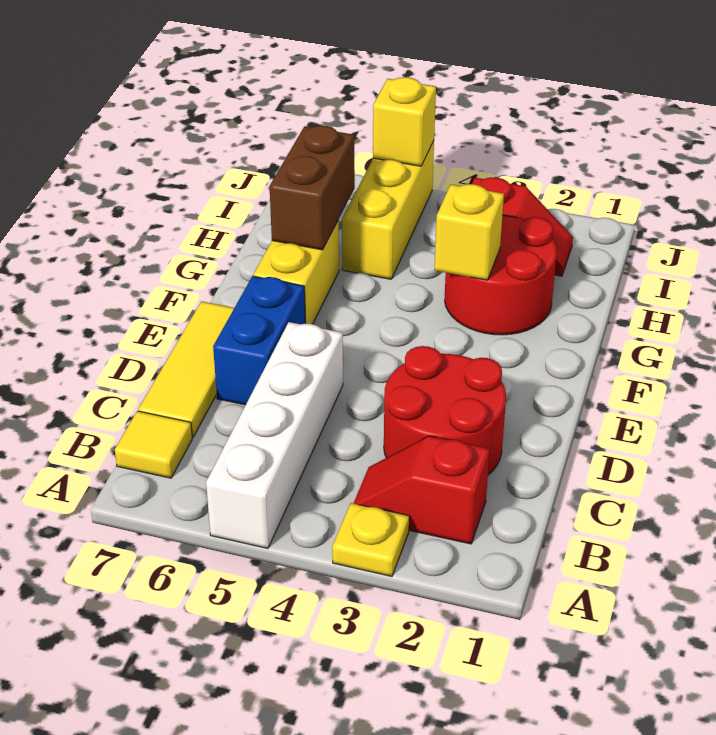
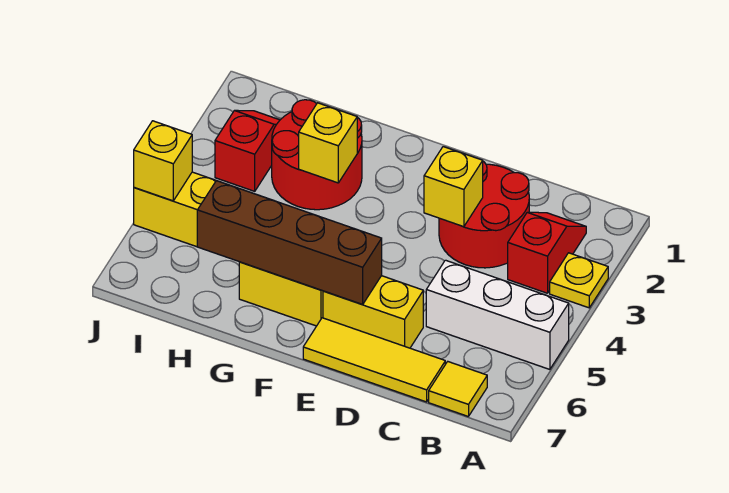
white brick A5:D5 level 1 -> white brick A5:C5 level 1
red slope B2:B3 level 1 top 2 -> red slope B2:B3 level 1 top 3
none -> yellow brick D3 level 2
blue brick D6:E6 level 1 -> yellow brick D6:E6 level 1
brown brick G6:H6 level 2 -> brown brick E6:H6 level 2

